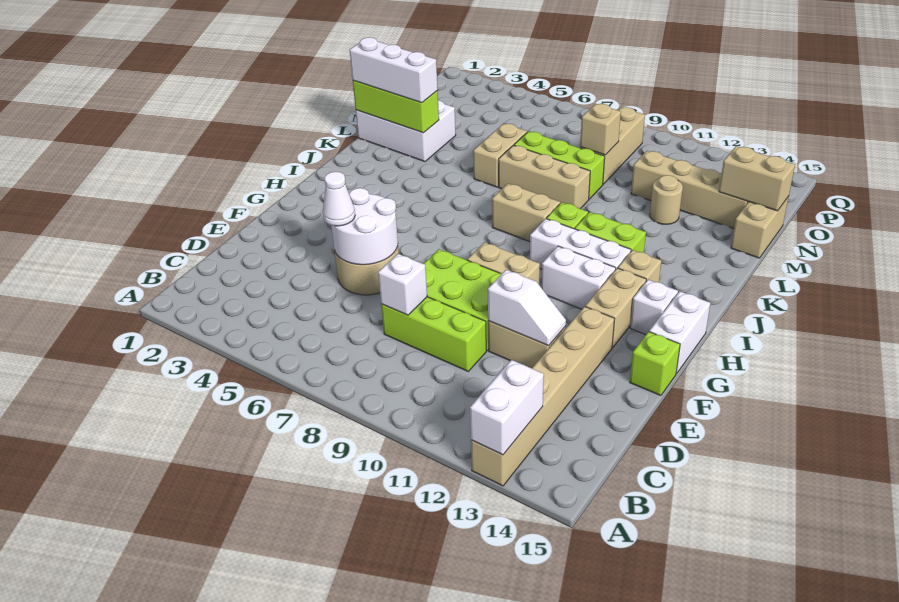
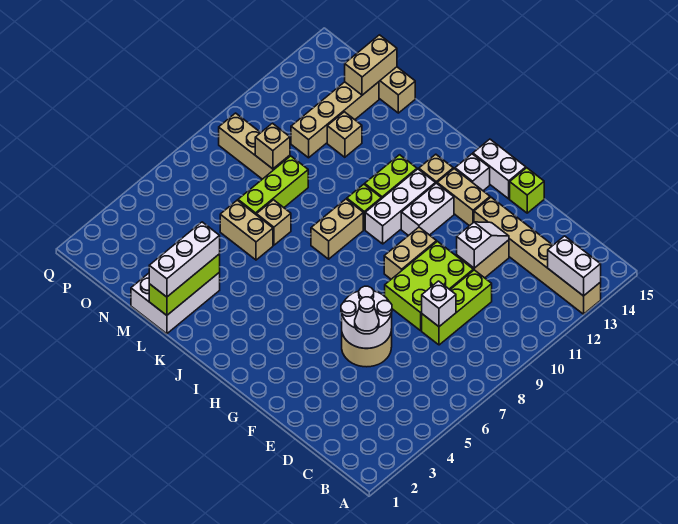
tan brick L7:L9 level 1 -> tan brick L7 level 1
tan round brick M12 level 1 -> tan brick M12 level 1

